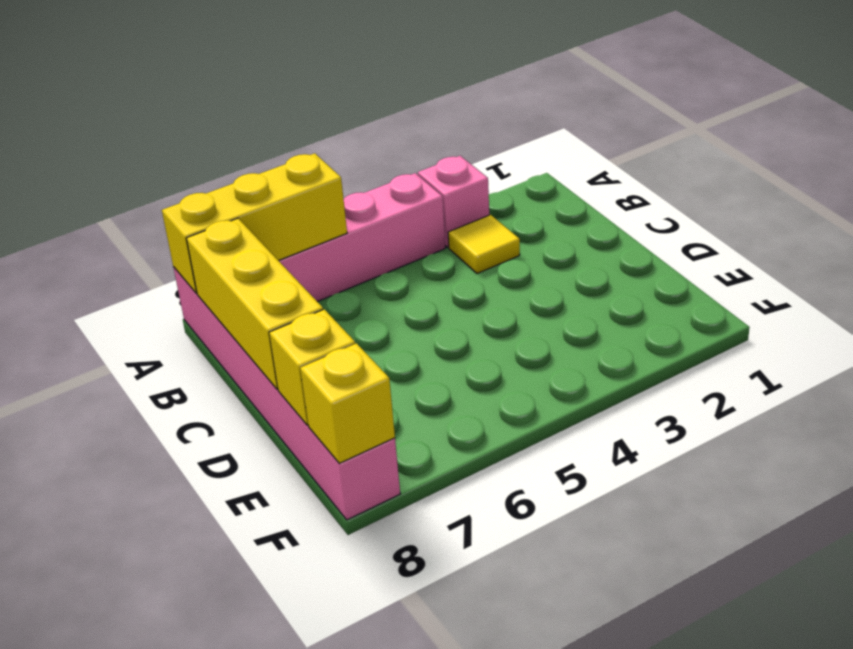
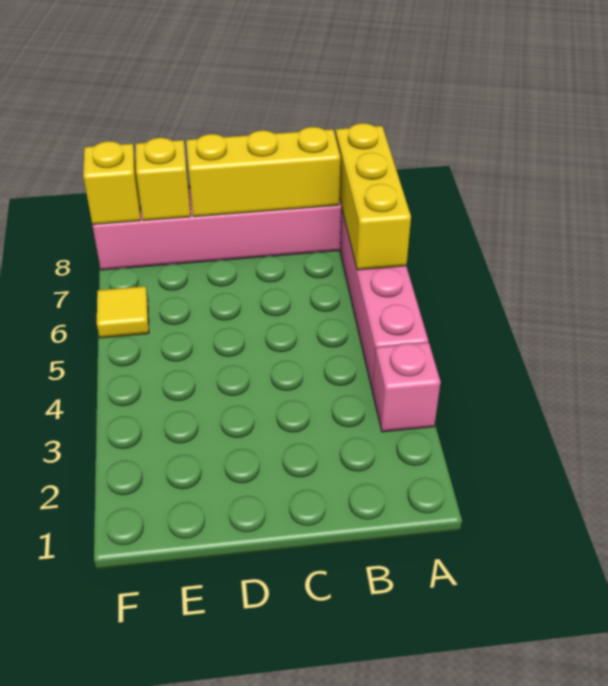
yellow tile B3 level 1 -> yellow tile F6 level 1

